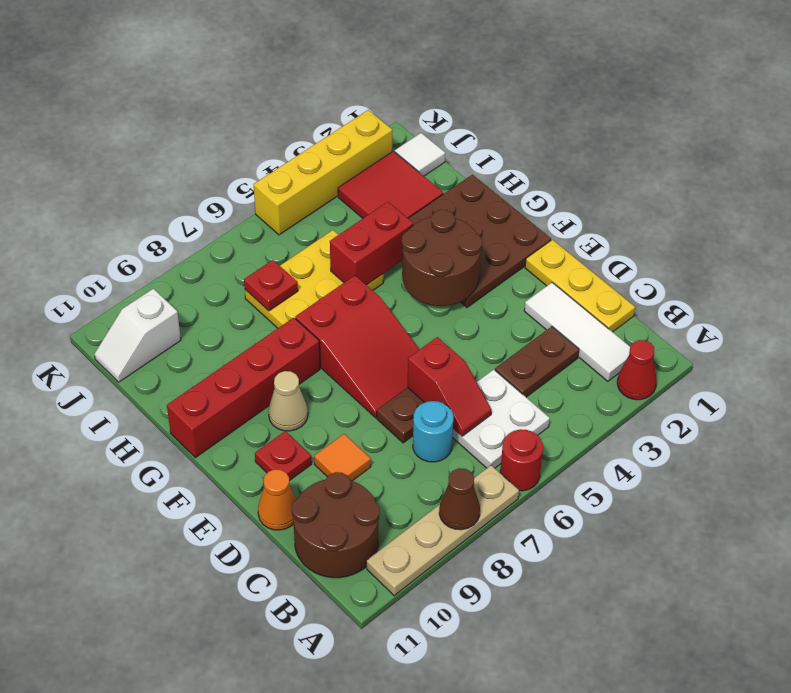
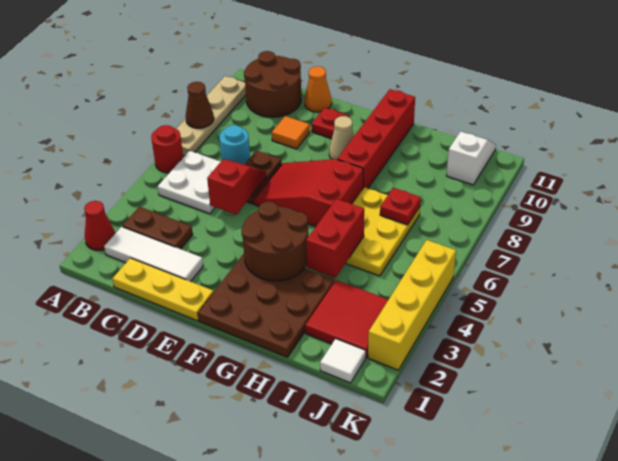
brown plate C3:C4 level 1 -> brown plate B3:C3 level 1
red slope C6:D6 level 2 top D -> red slope D5:D6 level 2 top 5

